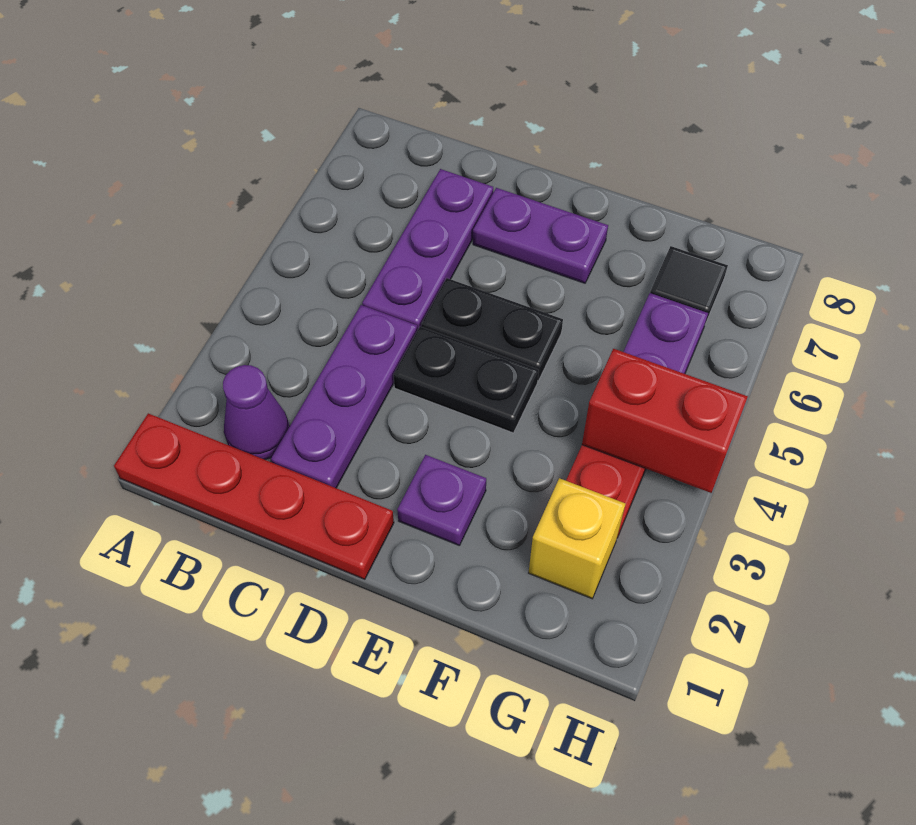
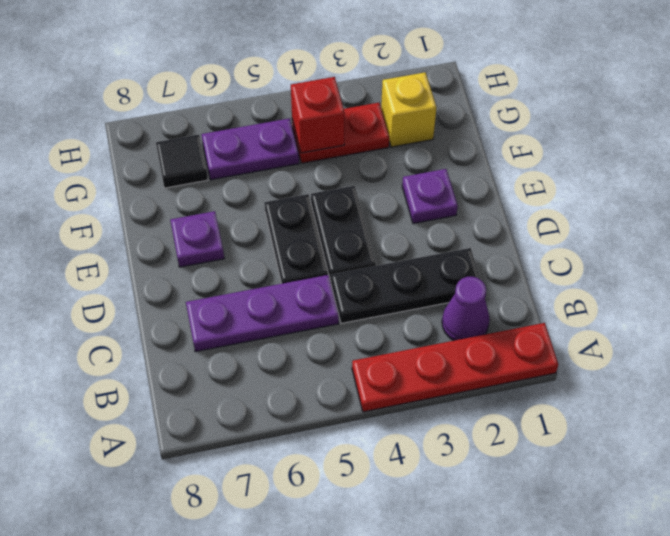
red plate A1:D1 level 1 -> red plate A1:A4 level 1
purple plate C2:C4 level 1 -> black plate C2:C4 level 1
purple plate D7:E7 level 1 -> purple plate E7 level 1
red brick G4:H4 level 2 -> red brick G4 level 2

